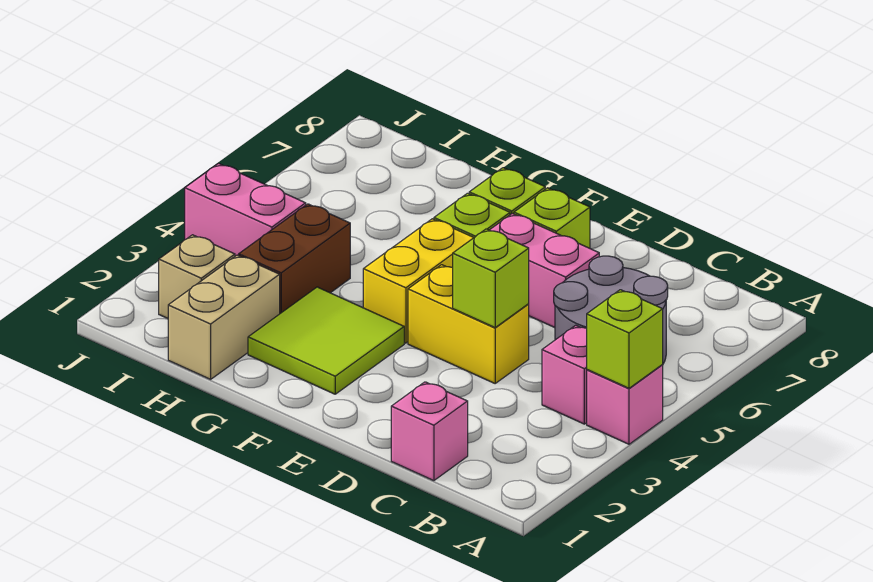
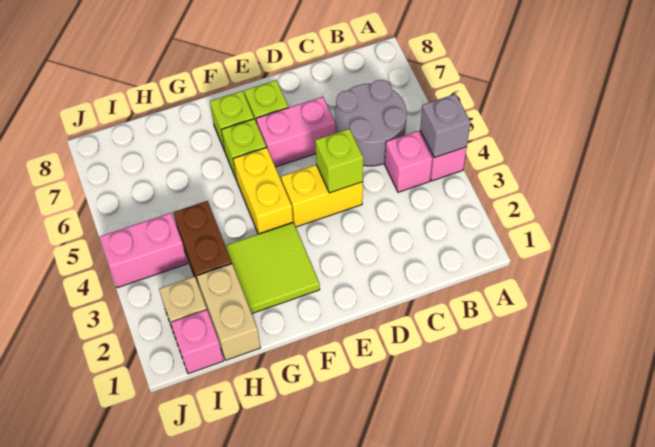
lime brick A4 level 2 -> grey brick A4 level 2
pink brick C1 level 1 -> pink brick I1 level 1

